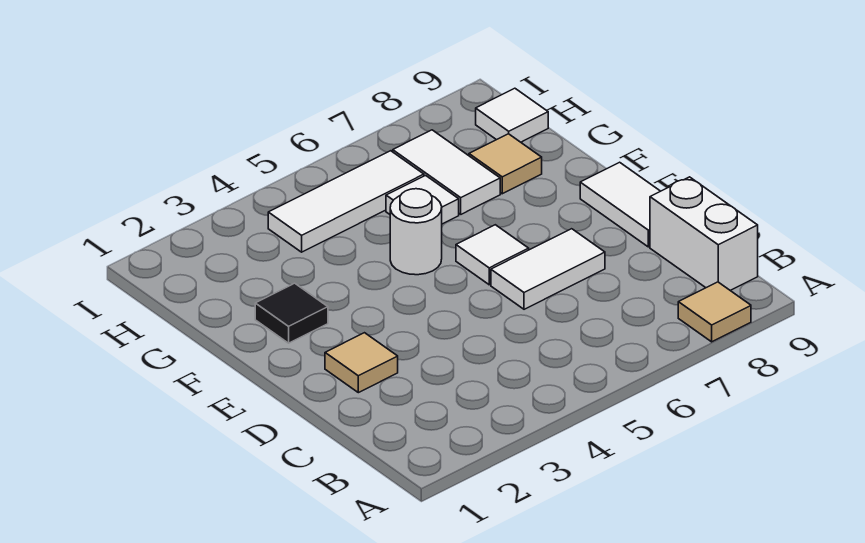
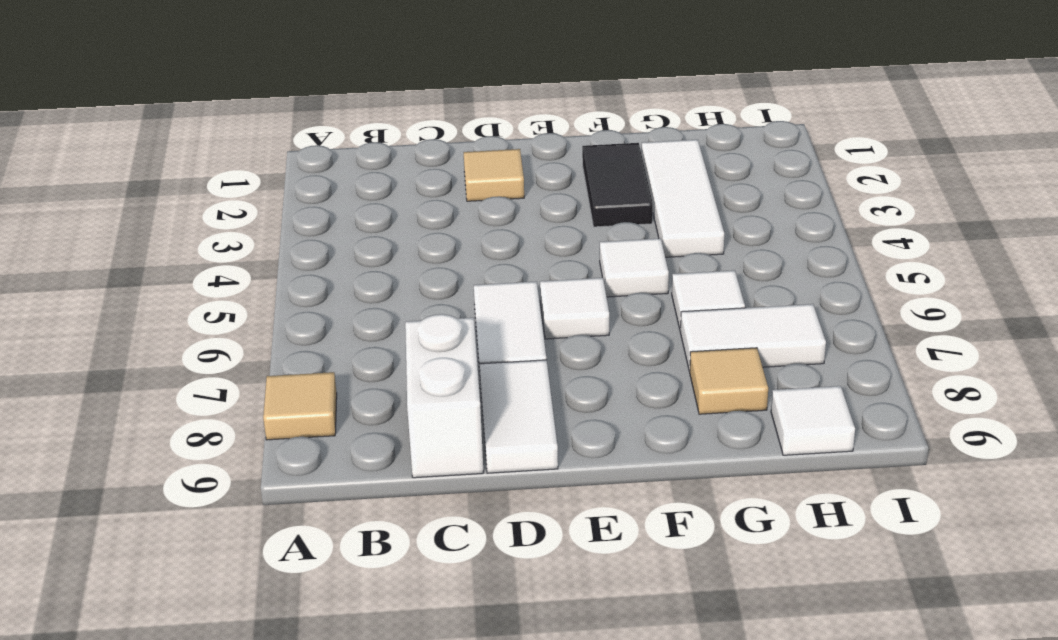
white brick B9:C9 level 1 -> white brick C8:C9 level 1
white tile D9:E9 level 1 -> white tile D8:D9 level 1
black tile F2 level 1 -> black tile F2:F3 level 1
white round brick F5 level 1 -> white tile F5 level 1
white tile H4:H6 level 1 -> white tile G2:G4 level 1

